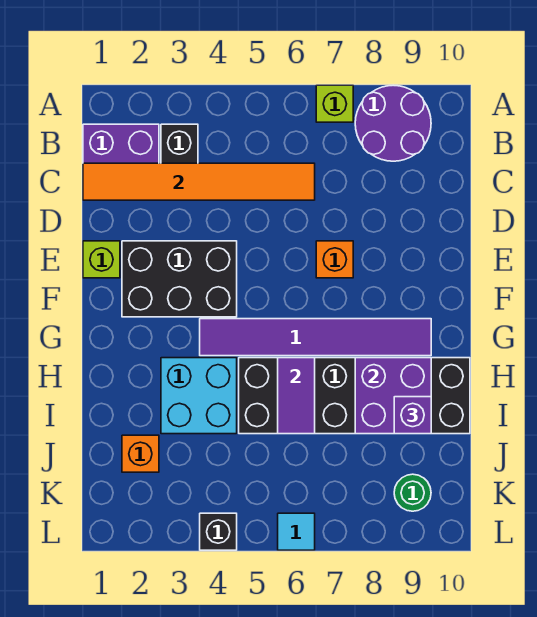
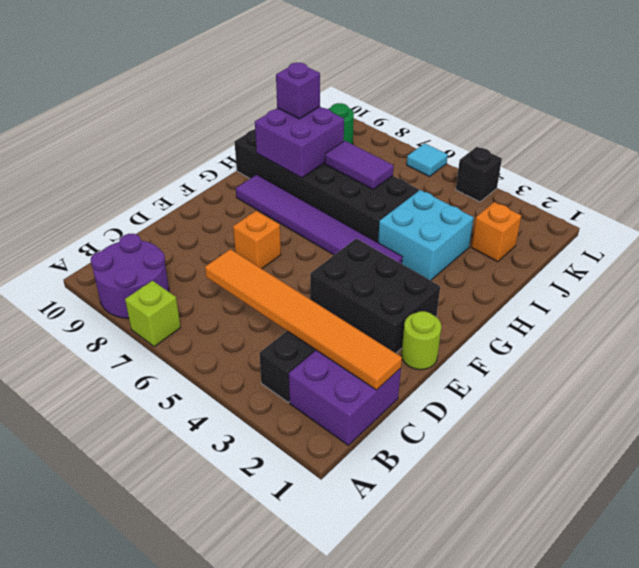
lime brick E1 level 1 -> lime round brick E1 level 1
purple tile H6:I6 level 2 -> purple tile I6:I7 level 2

